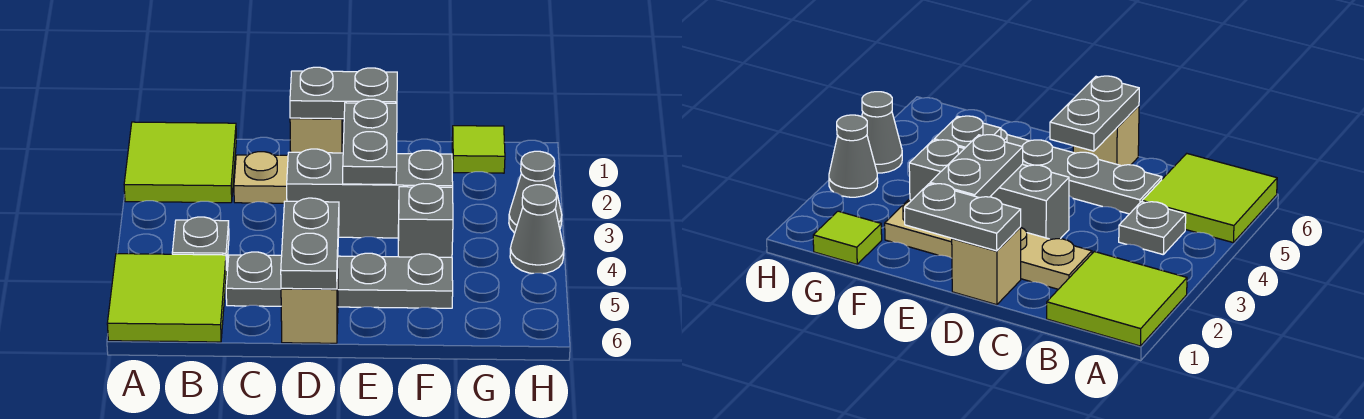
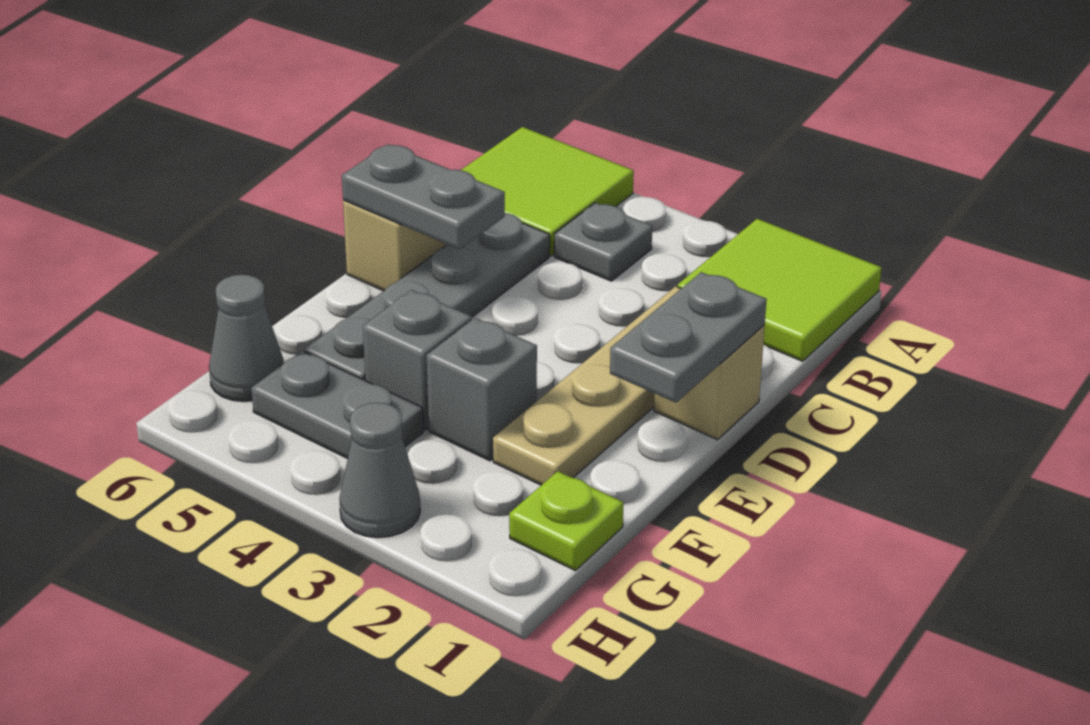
grey brick D3:F3 level 1 -> grey brick F3 level 1
grey plate E2:E3 level 2 -> grey plate G4:G5 level 1
lime tile G1 level 1 -> lime plate G1 level 1
grey cone H4 level 1 -> grey cone G6 level 1

